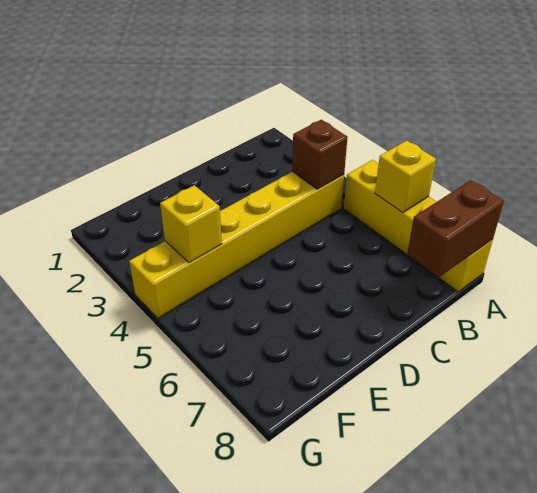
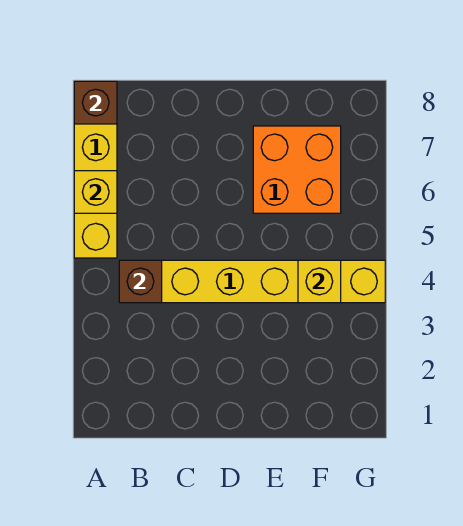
brown brick A8:B8 level 2 -> brown brick A8 level 2
none -> orange brick E6:F7 level 1

